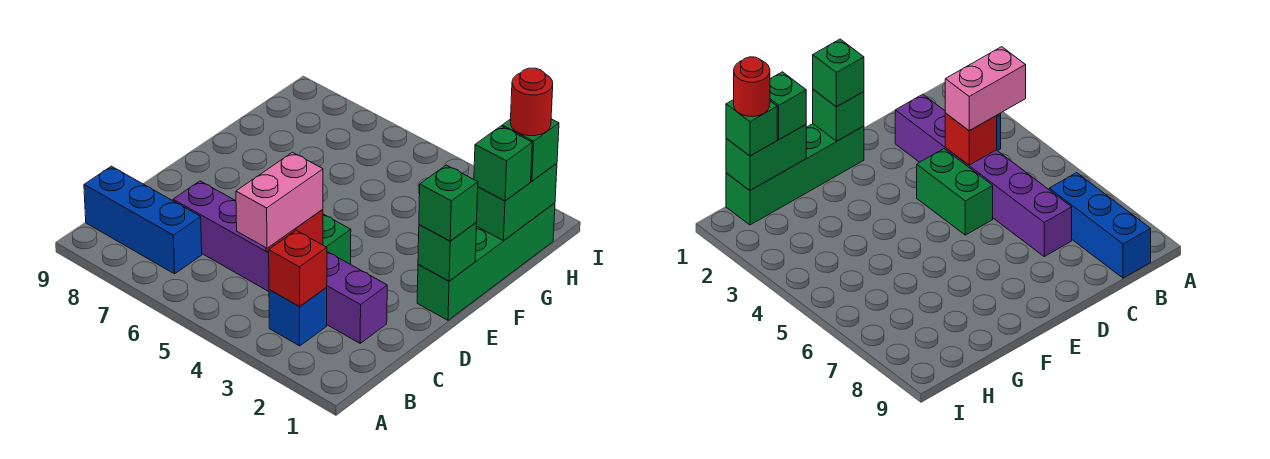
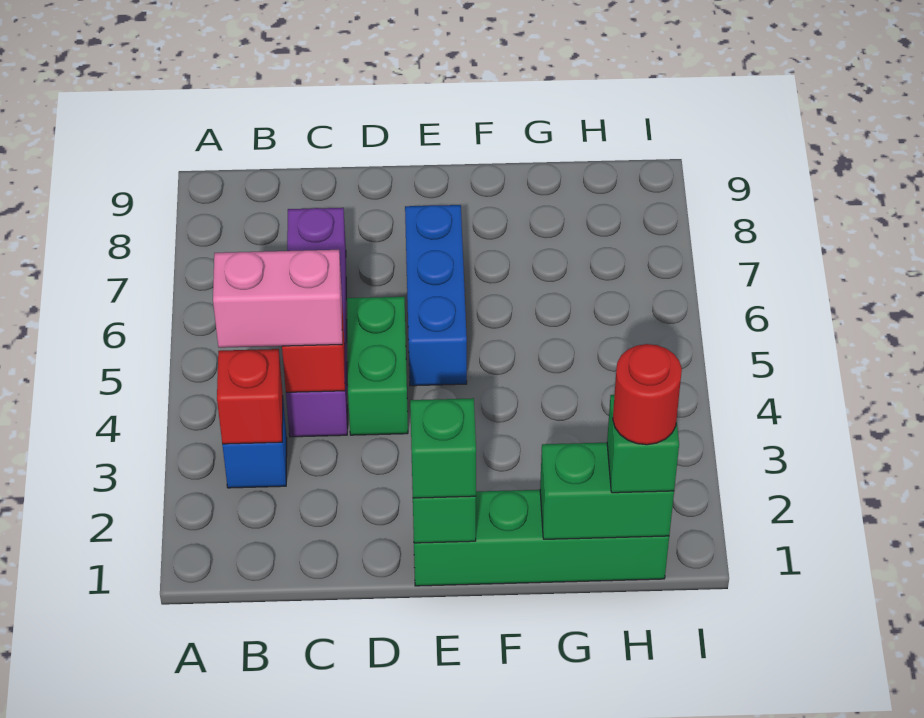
blue brick B7:B9 level 1 -> blue brick E5:E7 level 1
purple brick C2:C7 level 1 -> purple brick C4:C7 level 1
green brick G1 level 3 -> none

